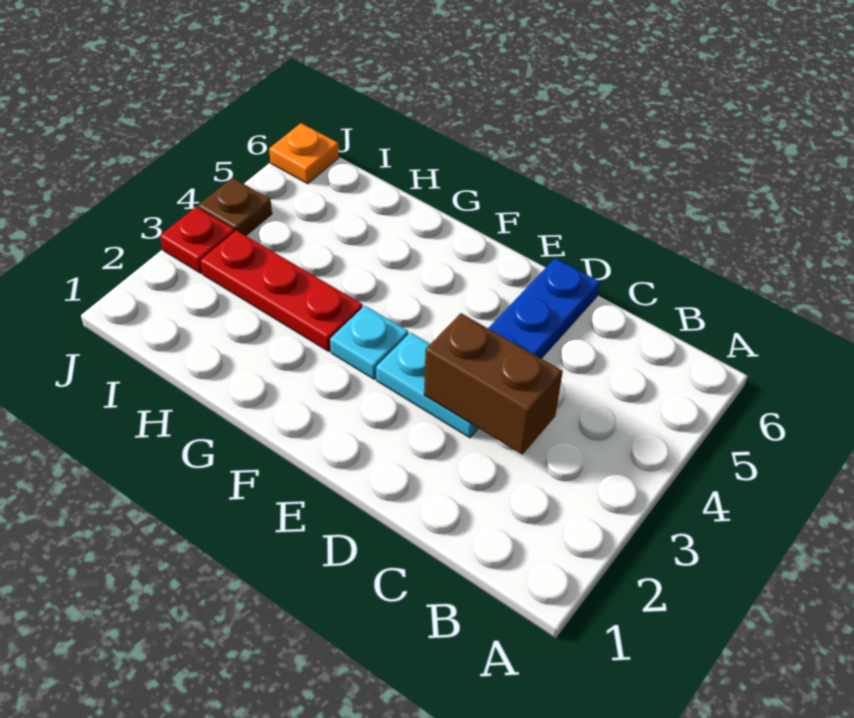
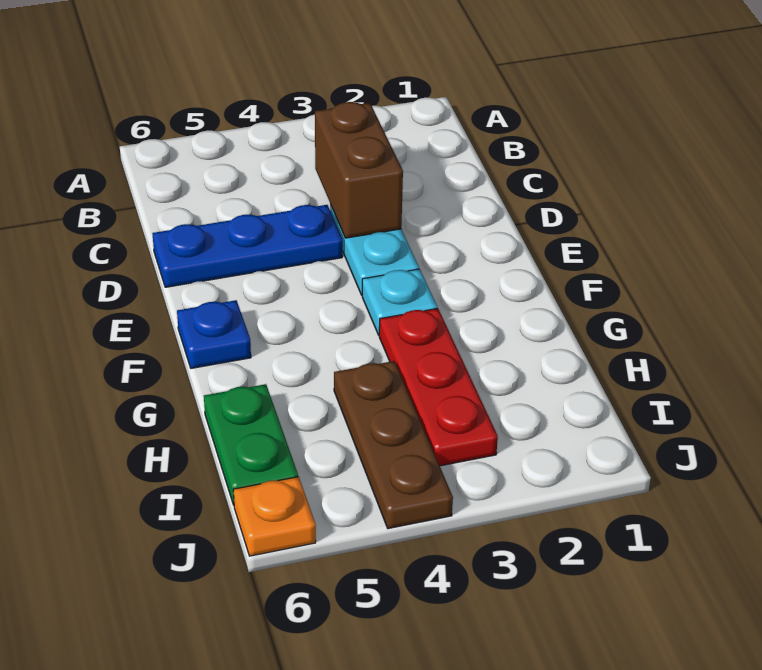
none -> blue plate F6 level 1
none -> green plate H6:I6 level 1
red plate J3 level 1 -> none
brown plate J4 level 1 -> brown plate H4:J4 level 1

